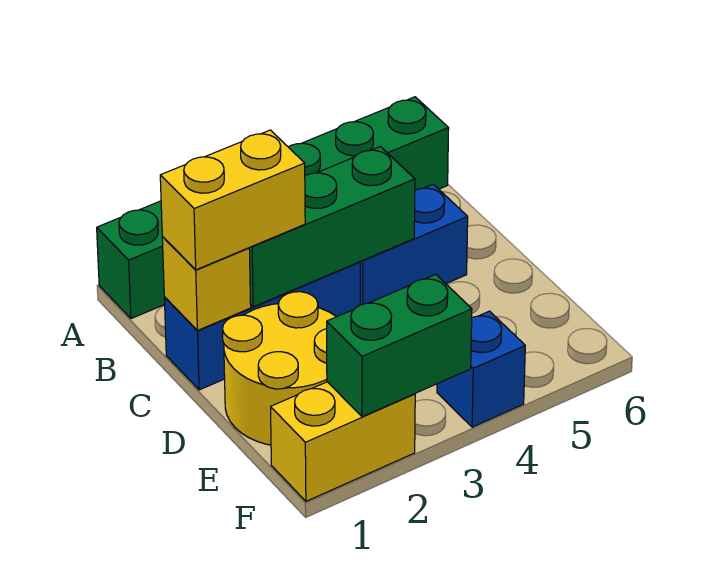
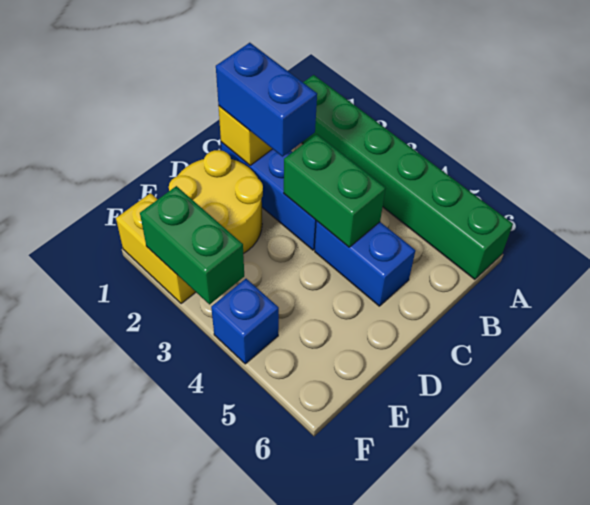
yellow brick C1:C2 level 3 -> blue brick C1:C2 level 3
green brick C2:C4 level 2 -> green brick C3:C4 level 2

